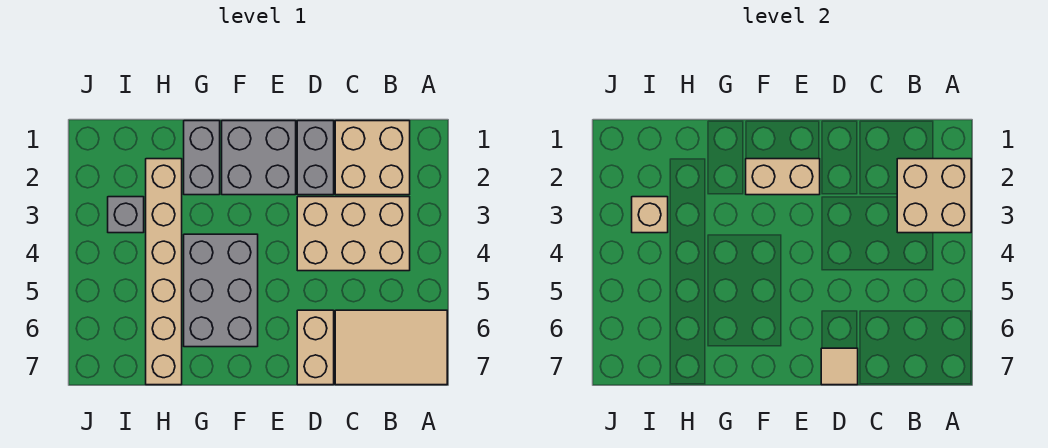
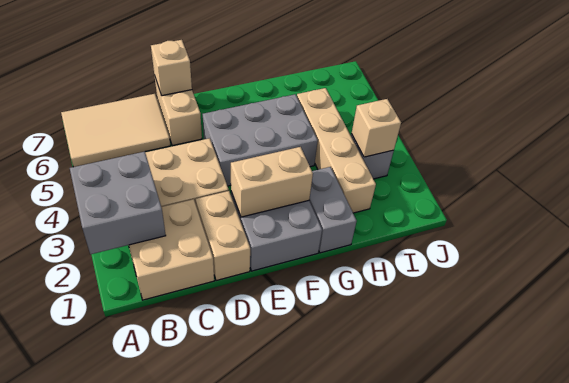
tan brick A2:B3 level 2 -> grey brick A2:B3 level 2
grey brick D1:D2 level 1 -> tan brick D1:D2 level 1
tan tile D7 level 2 -> tan brick D7 level 2
grey brick F4:G6 level 1 -> grey brick E4:G5 level 1
tan brick H2:H7 level 1 -> tan brick H2:H5 level 1

